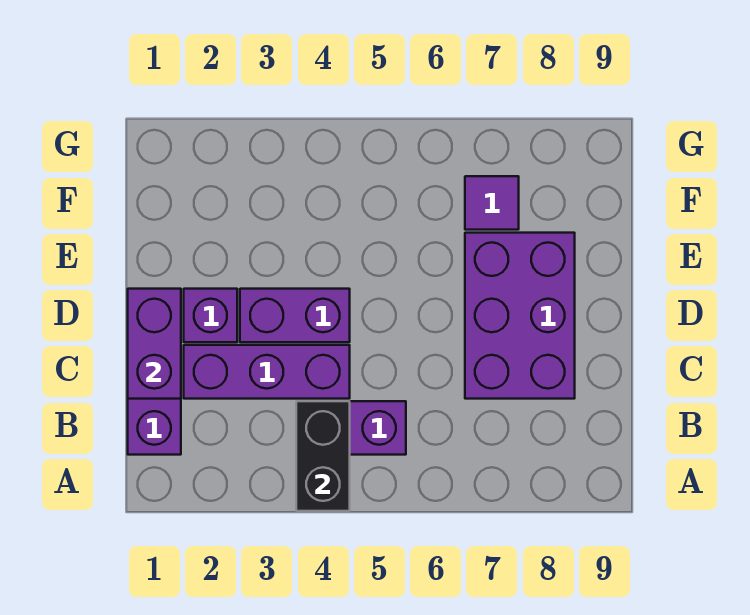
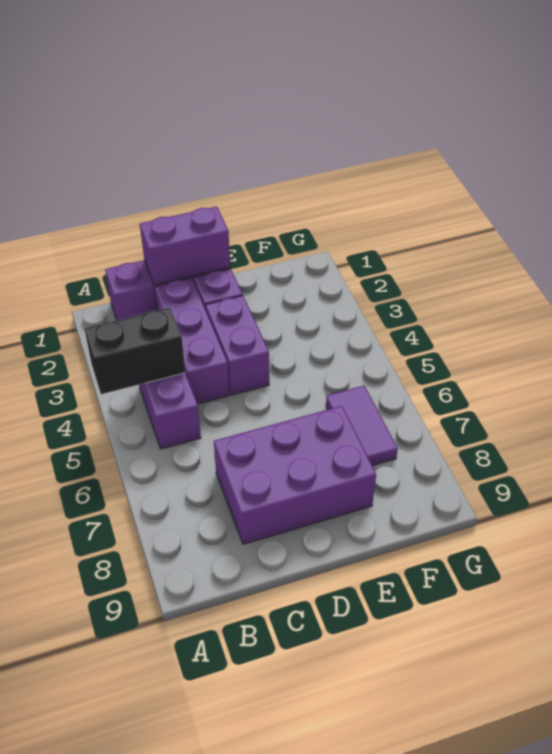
purple tile F7 level 1 -> purple tile F6:F7 level 1

